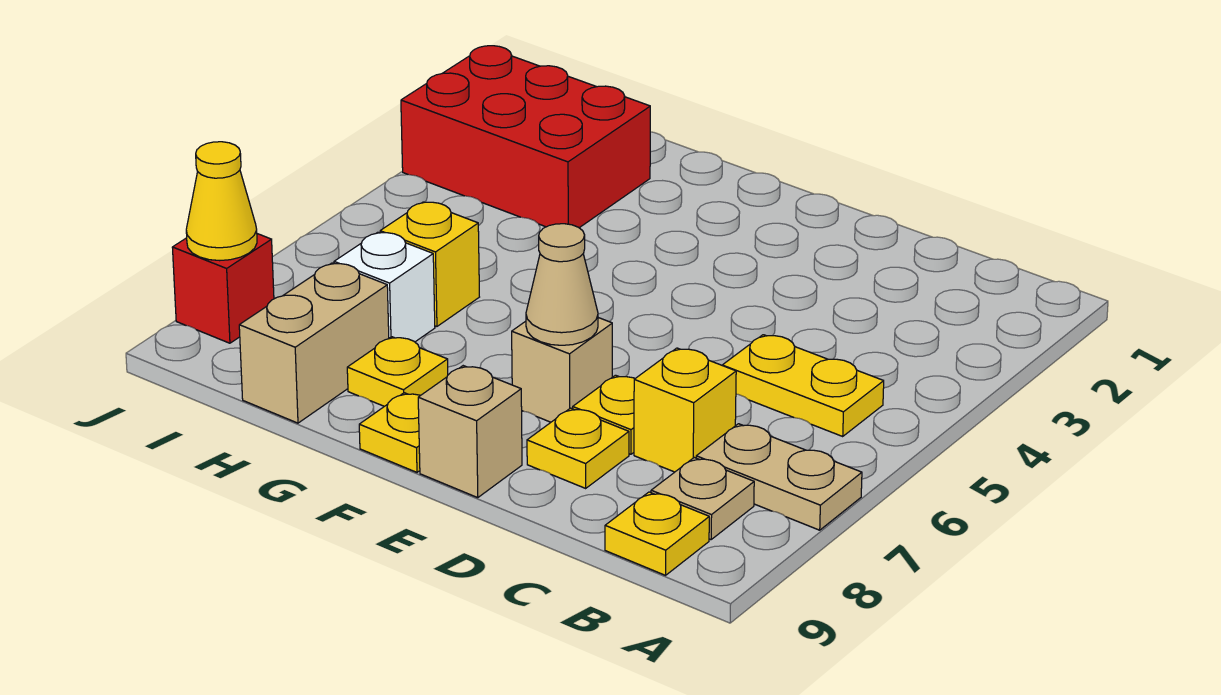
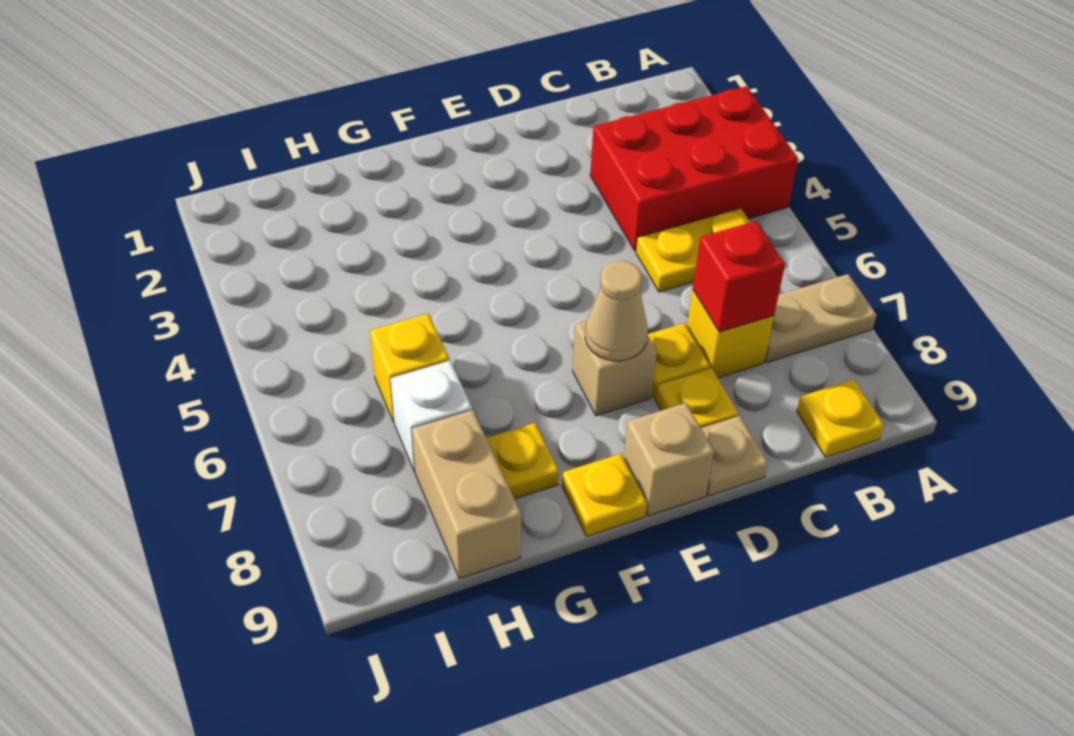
tan plate B8 level 1 -> tan plate D9 level 1
red brick H2:J3 level 1 -> red brick A3:C4 level 1
red brick J8 level 1 -> red brick C7 level 2
yellow cone J8 level 2 -> none

